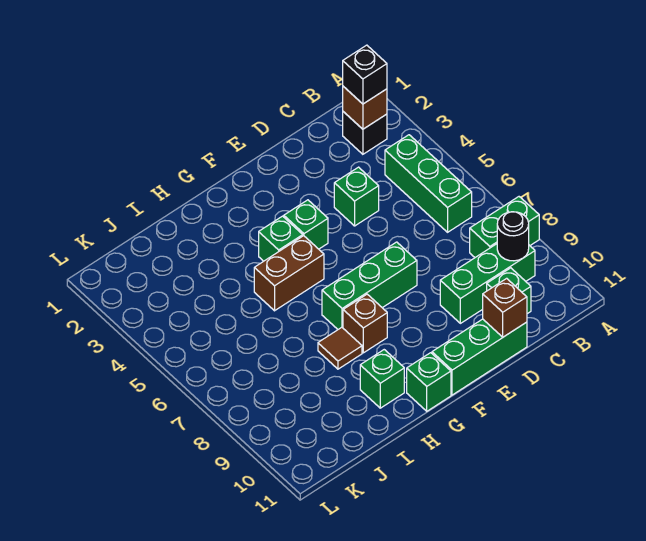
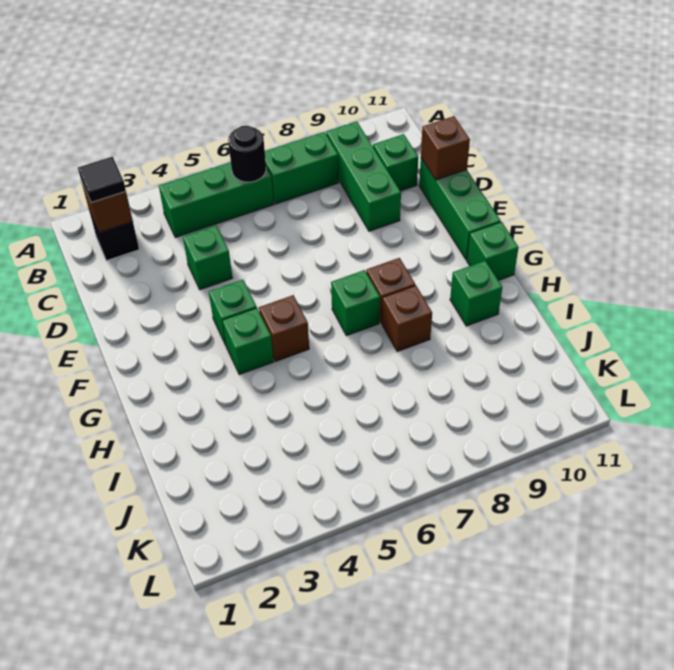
green brick A8:B8 level 1 -> green brick B7:B8 level 1
black brick B2 level 3 -> black tile B2 level 3
black round brick B9 level 2 -> black round brick B6 level 2
green brick E7:G7 level 1 -> green brick G7 level 1
brown brick G5:H5 level 1 -> brown brick G5 level 1
brown tile H8 level 1 -> brown brick H8 level 1

